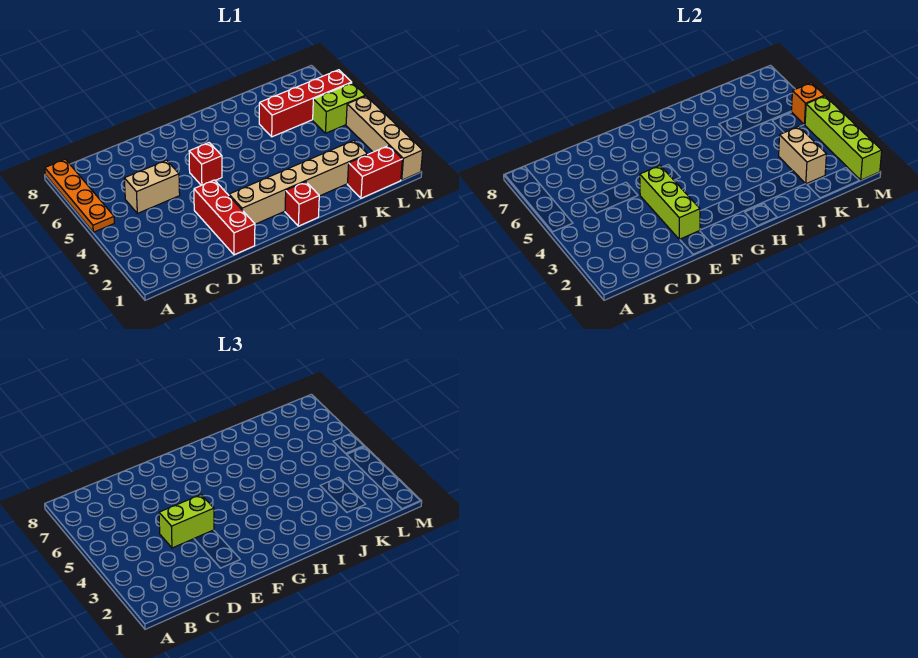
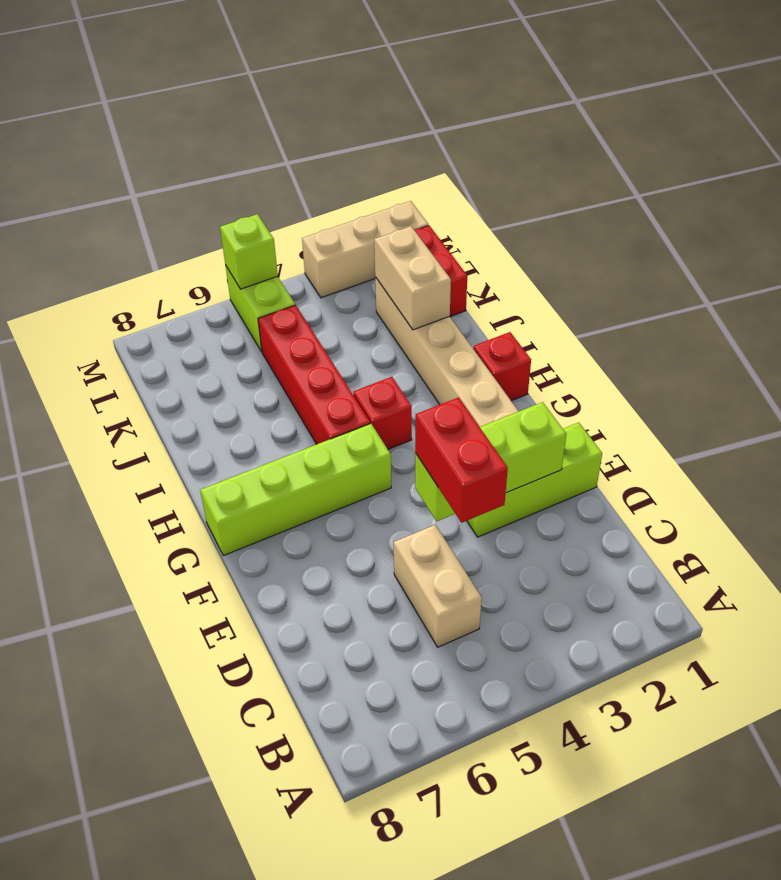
orange plate A5:A8 level 1 -> none
lime brick D4:E4 level 3 -> red brick D4:E4 level 3
red brick E1:E3 level 1 -> lime brick E1:E3 level 1
red brick F5 level 1 -> red brick H4 level 1
red brick J6:M6 level 1 -> red brick H5:K5 level 1
tan brick K2:K3 level 2 -> tan brick J2:K2 level 2
tan brick M1:M4 level 1 -> tan brick M1:M3 level 1
lime brick M1:M4 level 2 -> lime brick G5:G8 level 1
orange brick M5 level 2 -> lime brick M5 level 2

